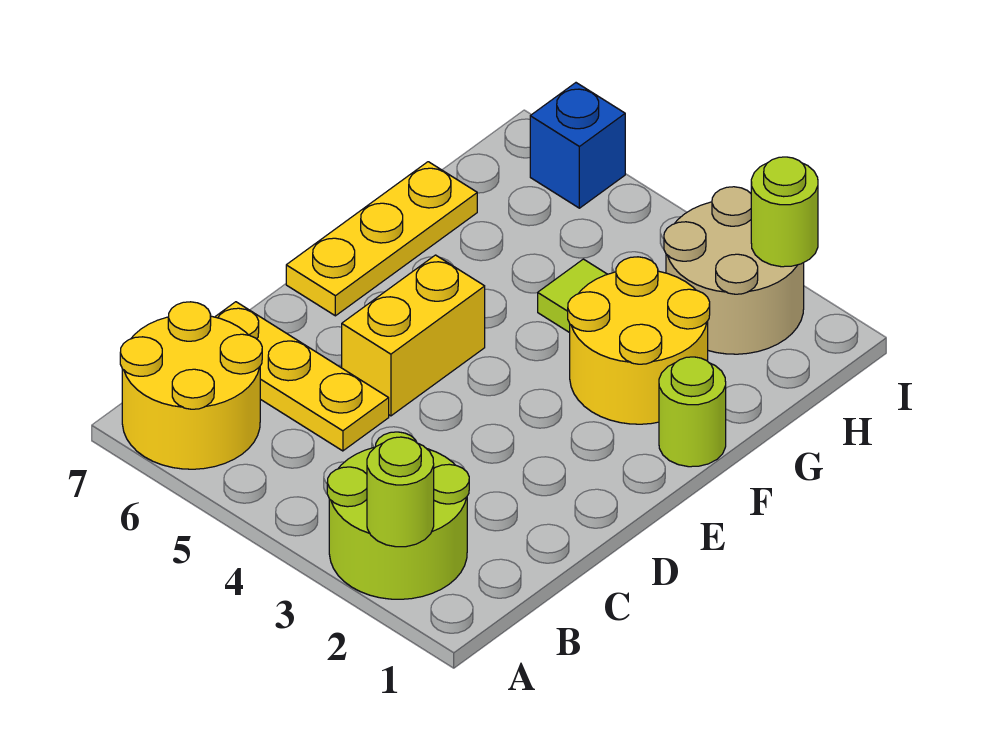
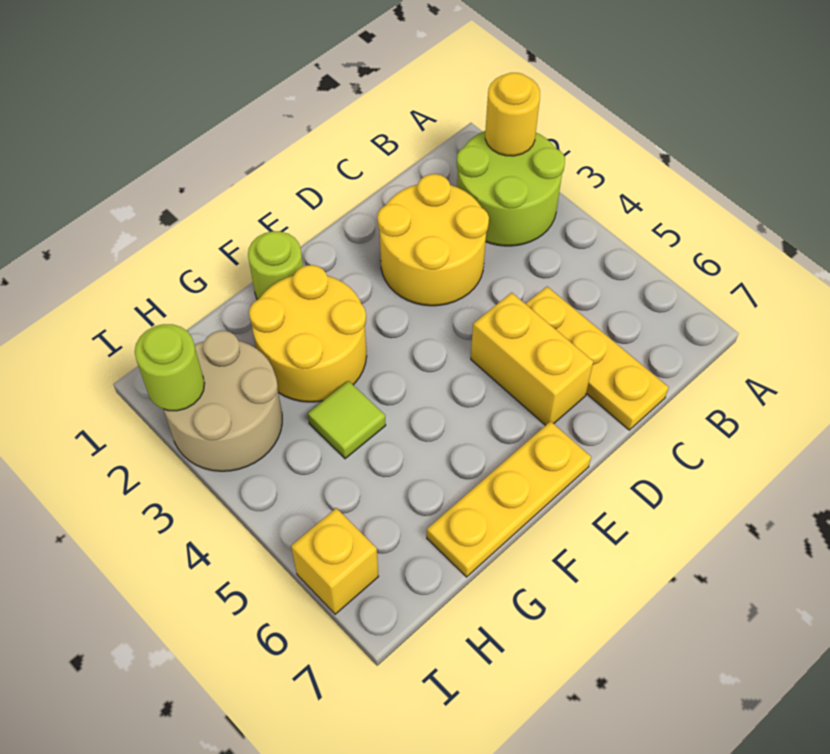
lime round brick A2 level 2 -> yellow round brick A2 level 2
yellow round brick A6:B7 level 1 -> yellow round brick C2:D3 level 1
yellow brick D5:E5 level 1 -> yellow brick D5:D6 level 1
blue brick I6 level 1 -> yellow brick I6 level 1

